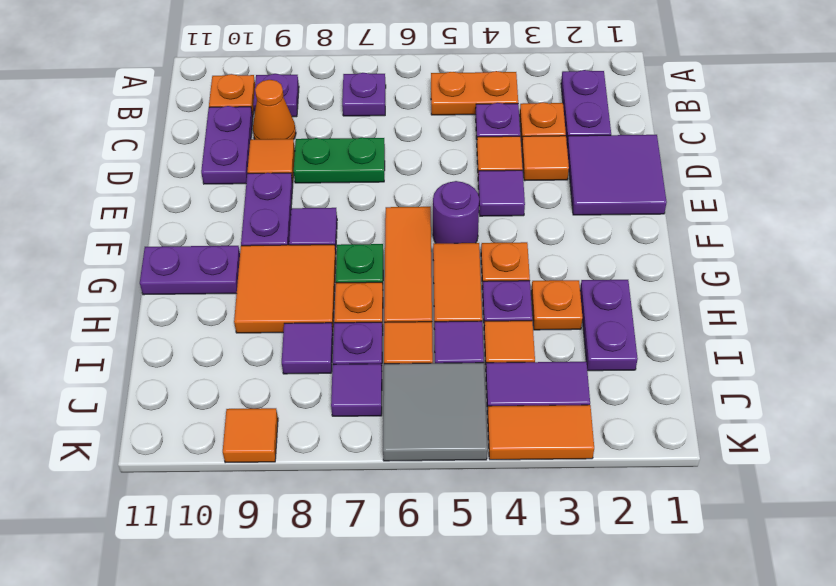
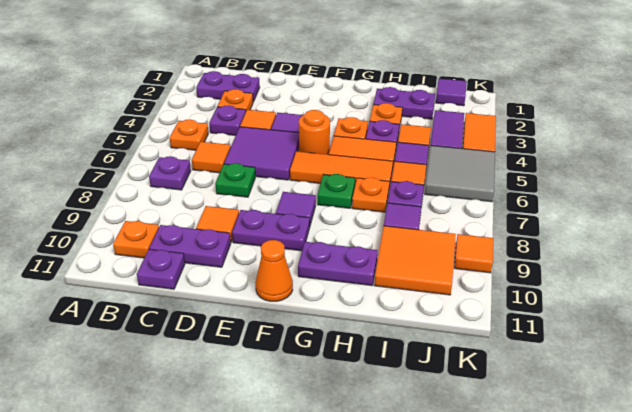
orange plate B4:B5 level 1 -> orange plate B5 level 1
purple plate B9 level 1 -> purple plate C11 level 1
orange cone C9 level 1 -> orange cone F11 level 1
purple tile D1:E2 level 1 -> purple tile D5:E6 level 1
orange tile D3 level 1 -> orange tile C6 level 1
green plate D7:D8 level 1 -> green plate D7 level 1
purple round brick F5 level 1 -> orange round brick F5 level 1
orange tile G8:H9 level 1 -> orange tile I9:J10 level 1
purple plate G10:G11 level 1 -> purple plate G10:H10 level 1
purple tile J7 level 1 -> purple tile J1 level 1

